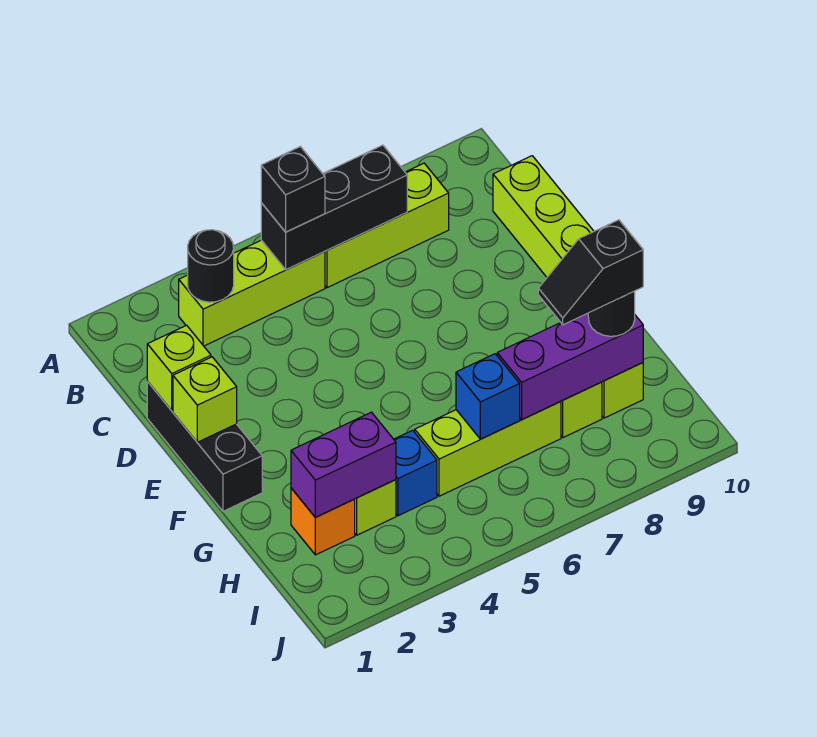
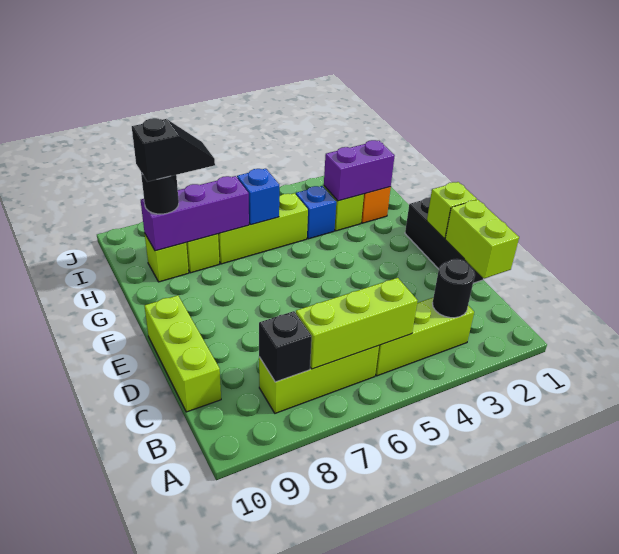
black brick B5:B7 level 2 -> lime brick B5:B7 level 2
black brick B5 level 3 -> black brick B8 level 2
lime brick D1 level 2 -> lime brick C1:D1 level 2

